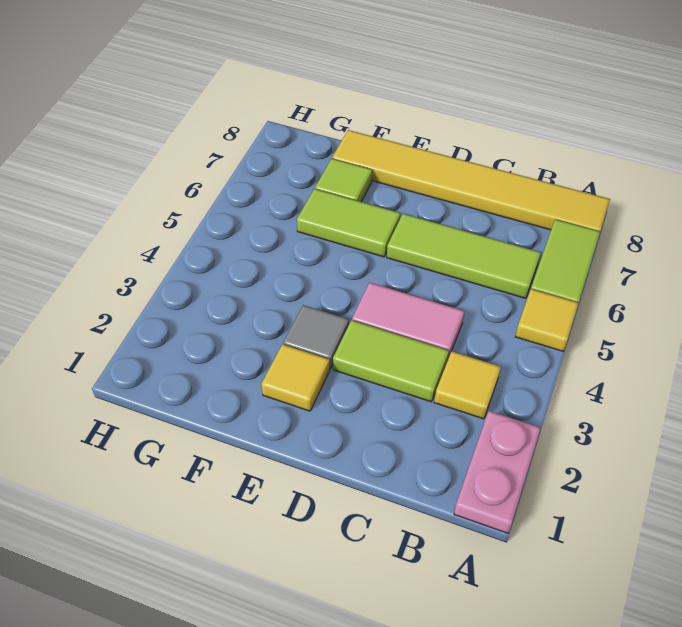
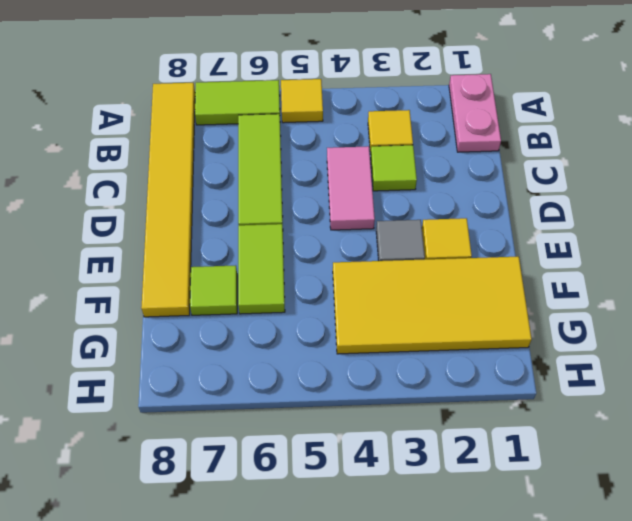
pink plate A1:A2 level 1 -> pink plate A1:B1 level 1
lime tile C3:D3 level 1 -> lime tile C3 level 1
none -> yellow tile F1:G4 level 1

